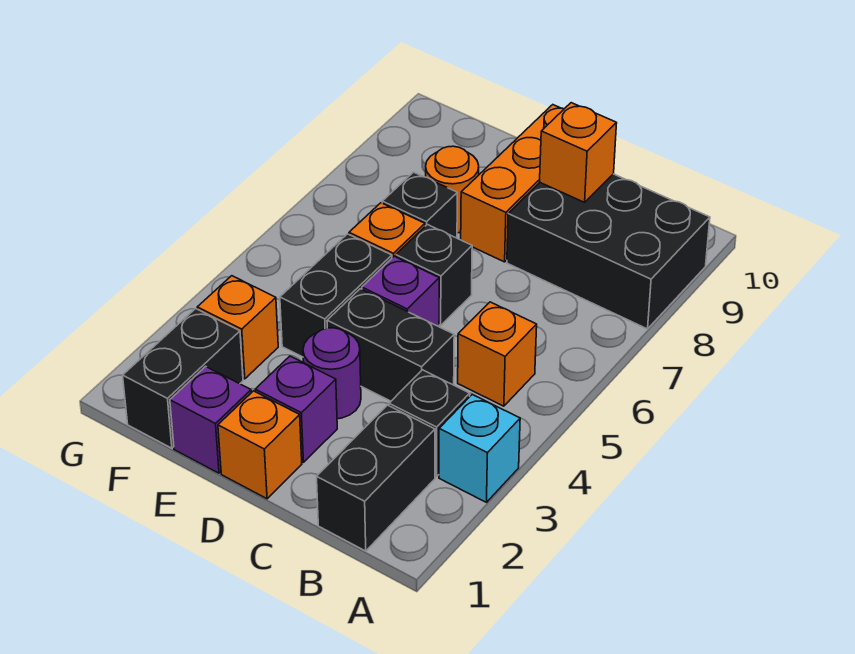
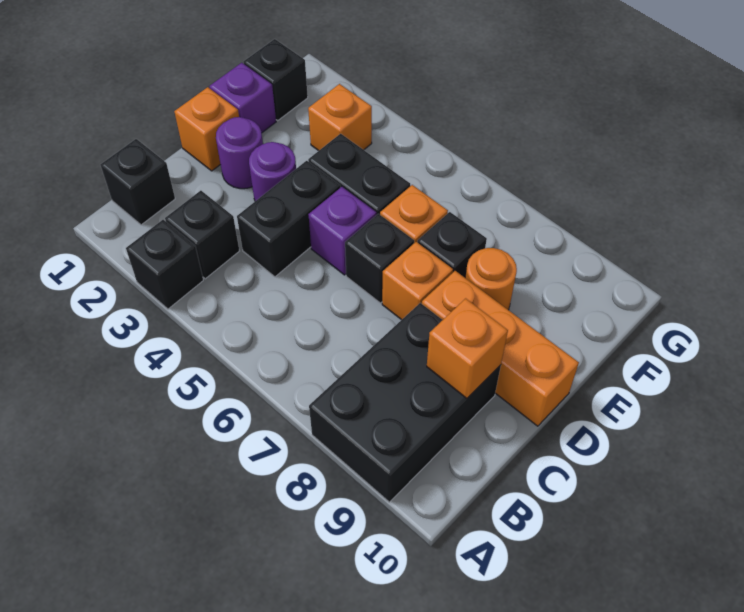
cyan brick A3 level 1 -> black brick A3 level 1
black brick B1:B2 level 1 -> black brick B1 level 1
orange brick B5 level 1 -> orange brick D7 level 1
purple brick D2 level 1 -> purple round brick D2 level 1
black brick F1:F2 level 1 -> black brick F1 level 1

